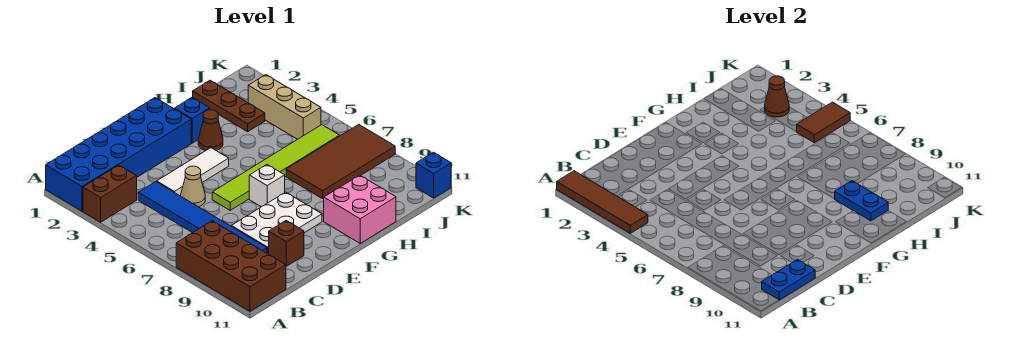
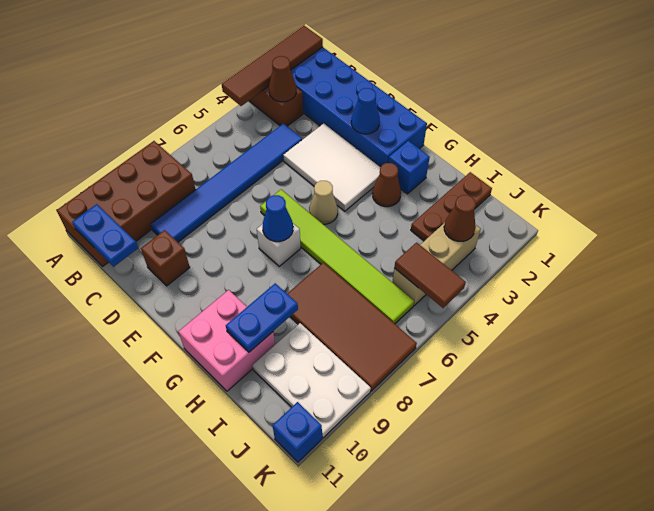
none -> brown cone B3 level 2
white tile D4:F4 level 1 -> white tile D3:F4 level 1
tan cone D5 level 1 -> tan cone F5 level 1
white plate D8:F9 level 1 -> white plate I9:K10 level 1
none -> blue cone E2 level 2
none -> blue cone F7 level 2

